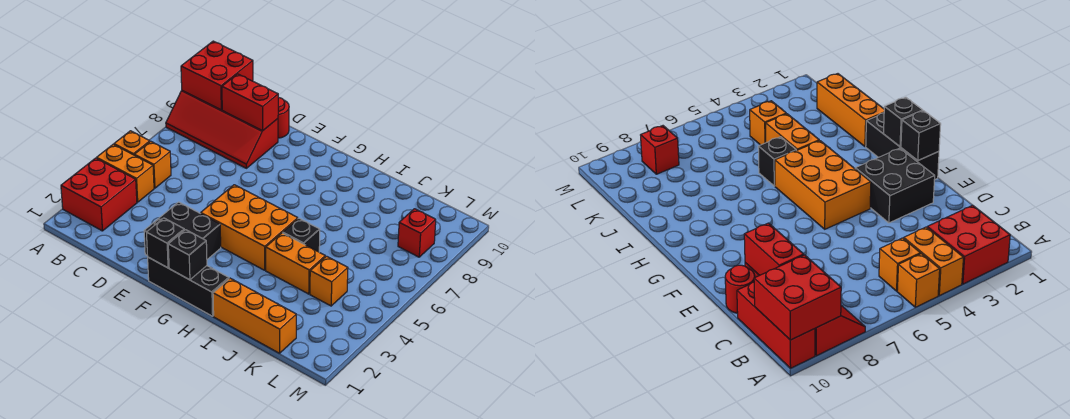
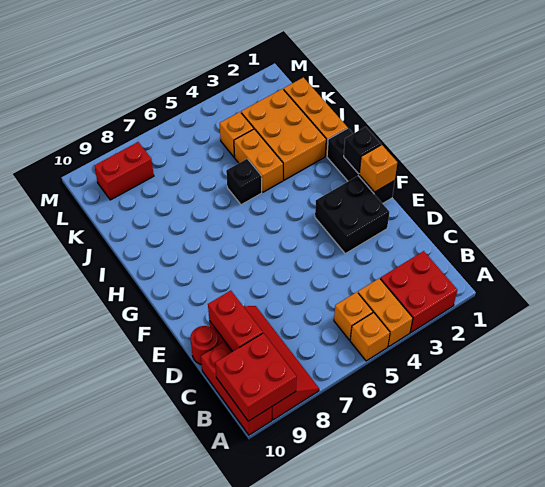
black brick F1 level 2 -> orange brick F1 level 2
orange brick F4:H5 level 1 -> orange brick I2:K3 level 1
red brick L8 level 1 -> red brick L8:L9 level 1

